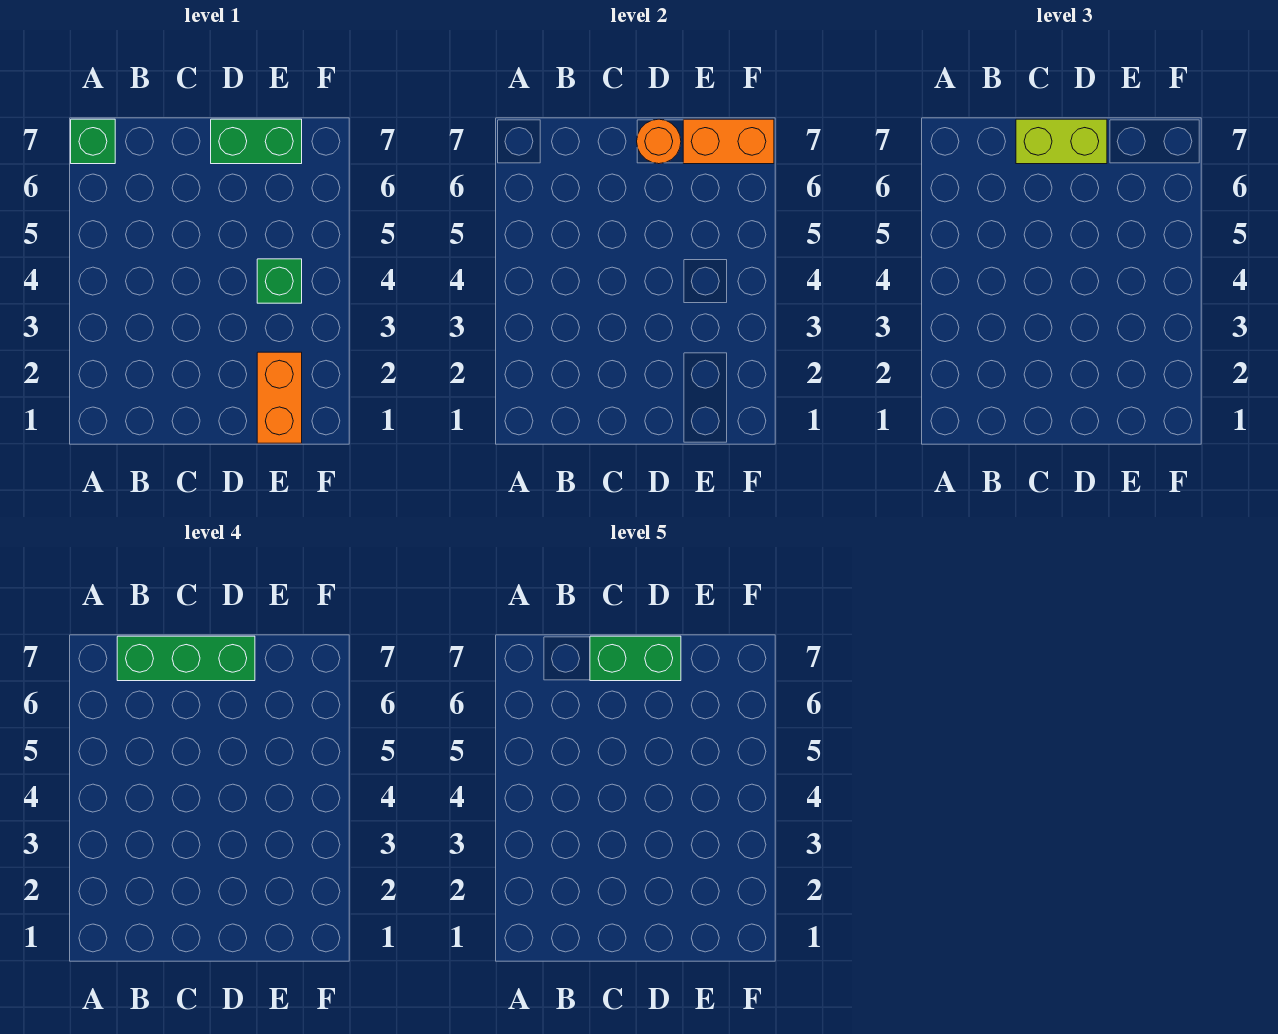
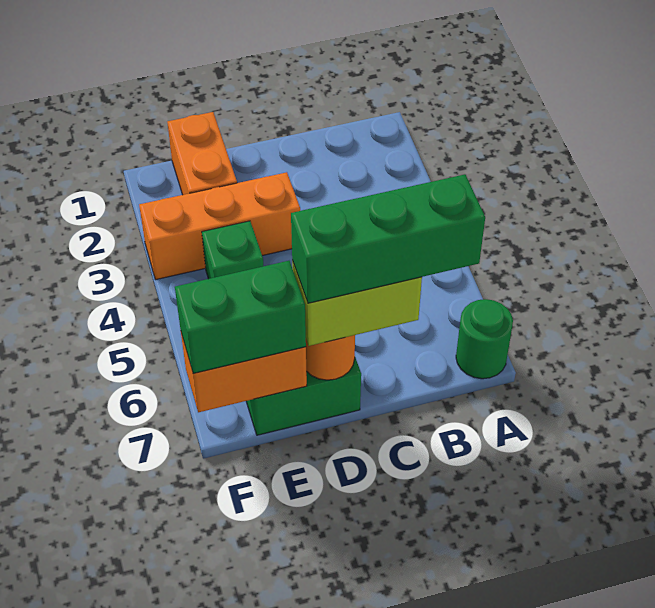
green brick A7 level 1 -> green round brick A7 level 1
green brick C7:D7 level 5 -> green brick E7:F7 level 3
none -> orange brick D3:F3 level 1

